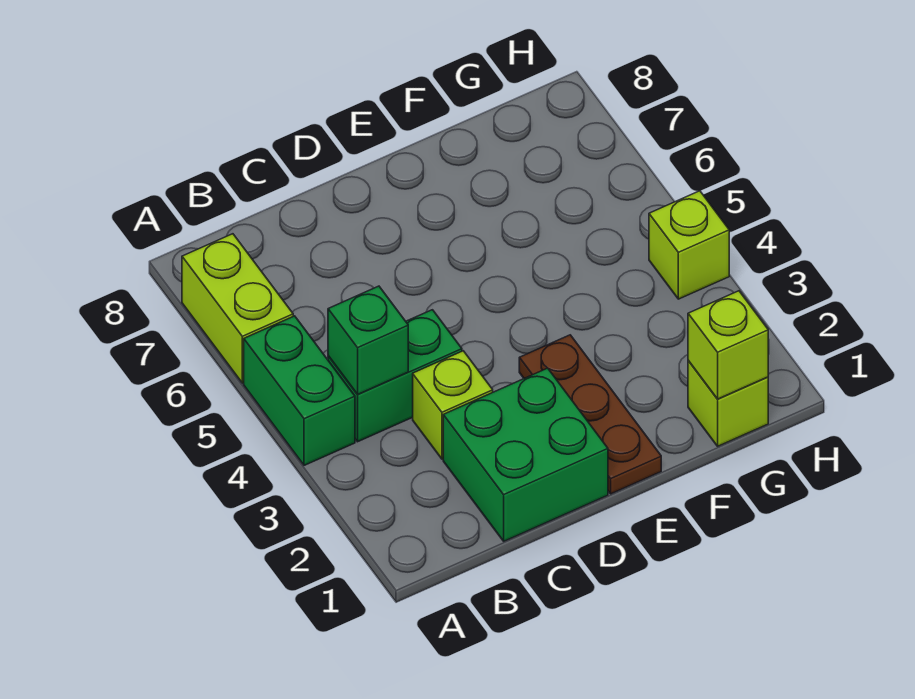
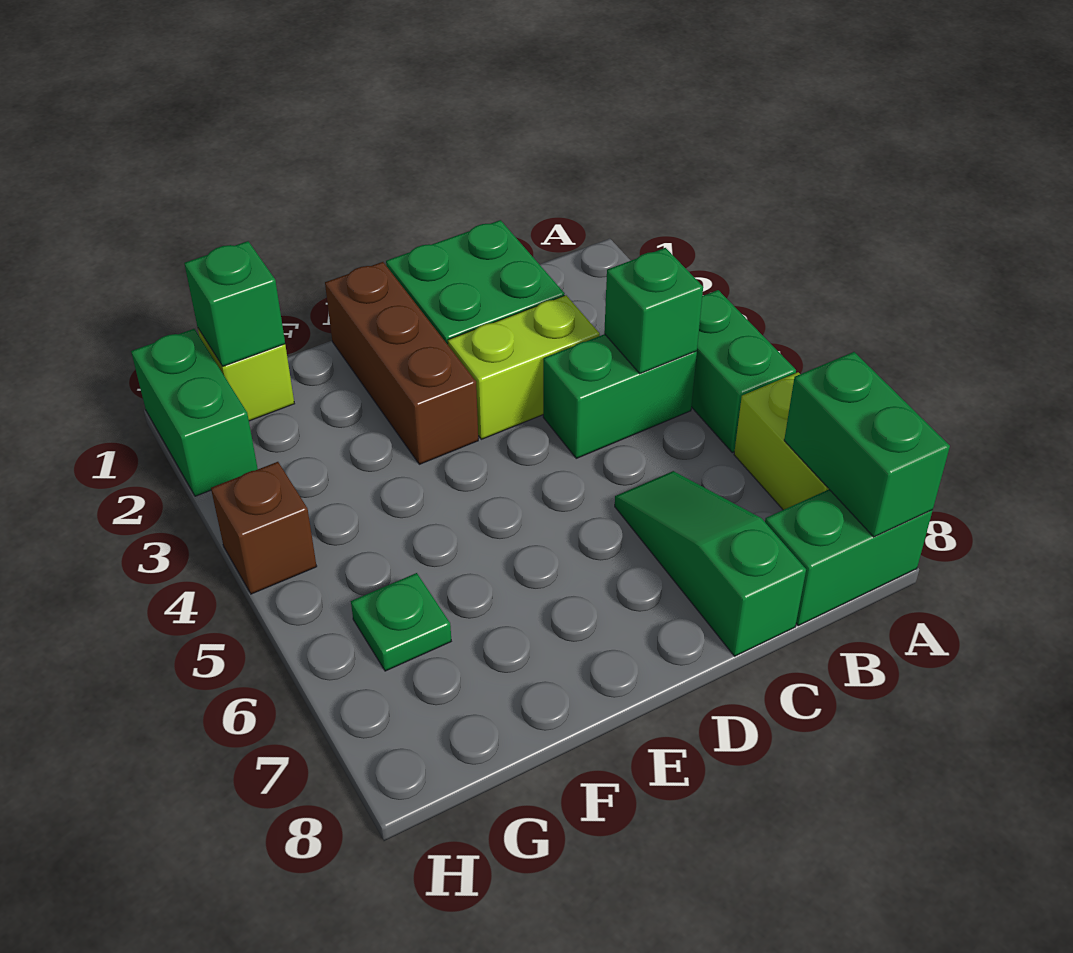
none -> green brick A7:A8 level 2
none -> green brick A8:B8 level 1
lime brick C3 level 1 -> lime brick C3:D3 level 1
none -> green slope C6:C8 level 1 top 8
brown plate E1:E3 level 1 -> brown brick E1:E3 level 1
lime brick G1 level 2 -> green brick G1 level 2
none -> green plate G6 level 1
none -> green brick H1:H2 level 1
lime brick H4 level 1 -> brown brick H4 level 1

